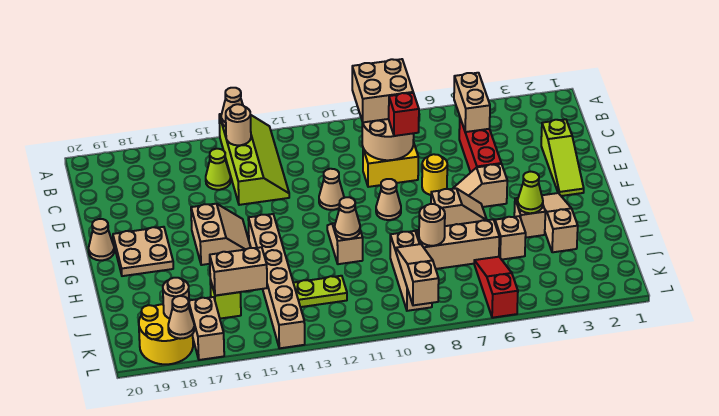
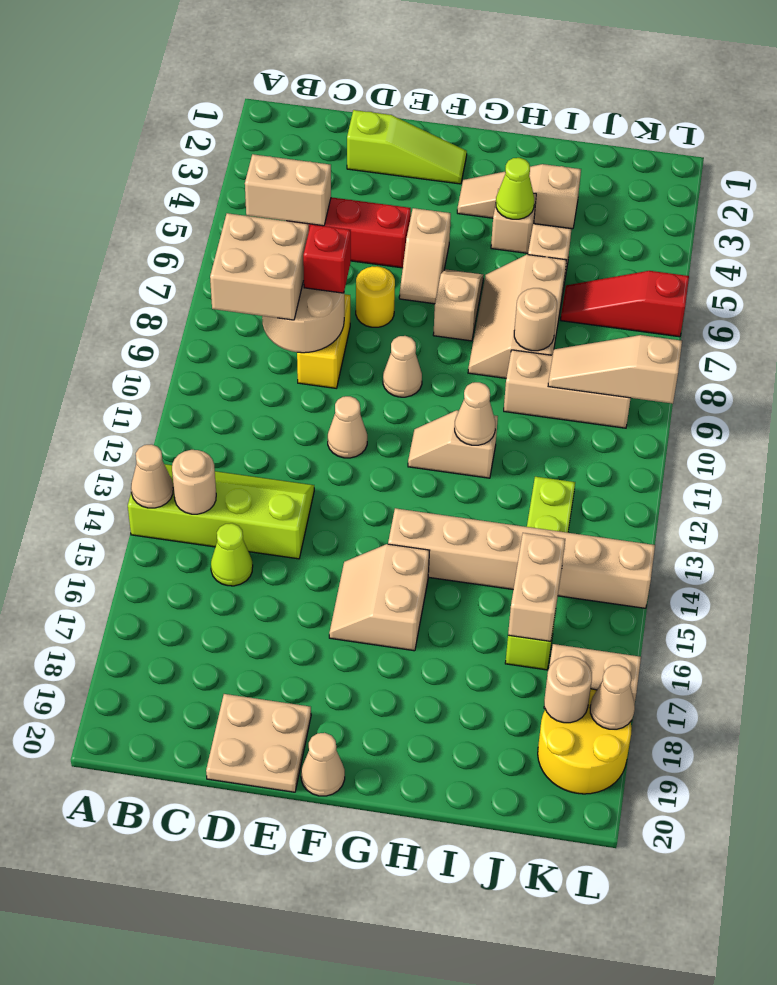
tan slope F15:G16 level 1 top 16 -> tan slope F15:G16 level 1 top G
tan plate F18:G19 level 1 -> tan plate D19:E20 level 1

